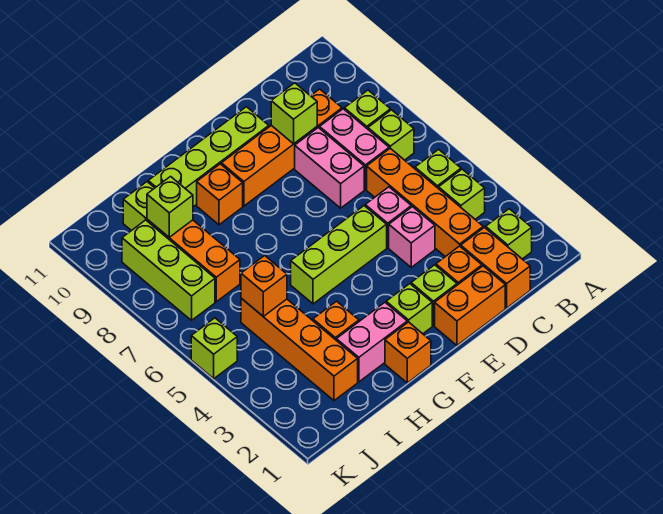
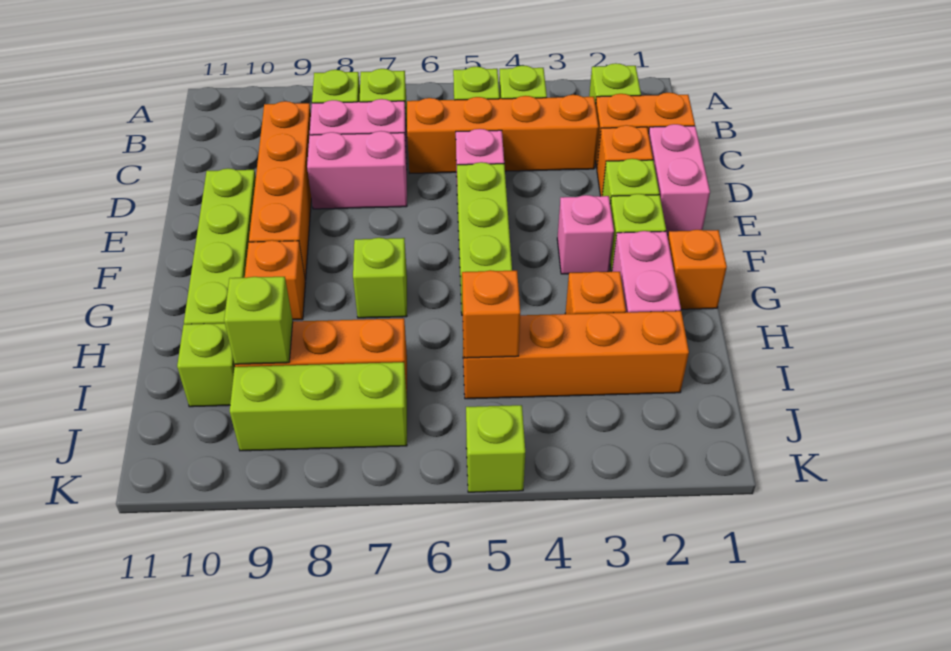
orange brick D1:E1 level 1 -> pink brick D1:E1 level 1
pink brick D4 level 1 -> pink brick F3 level 1
lime brick D9 level 2 -> lime brick G7 level 1

